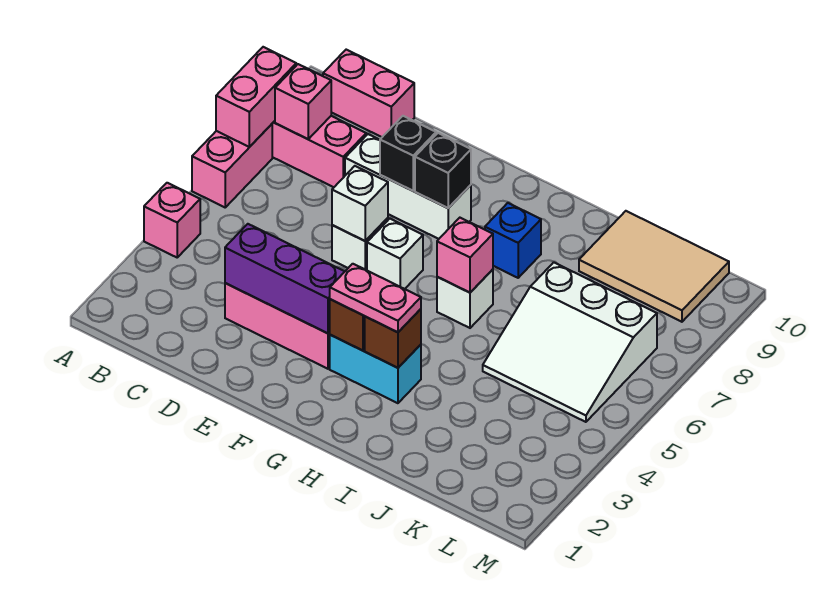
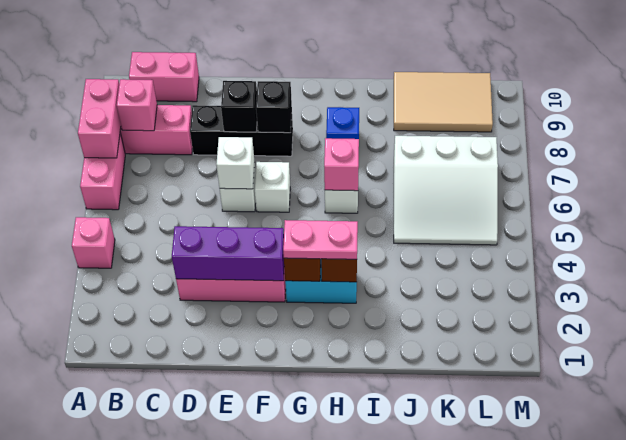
white brick D8:F8 level 1 -> black brick D8:F8 level 1

